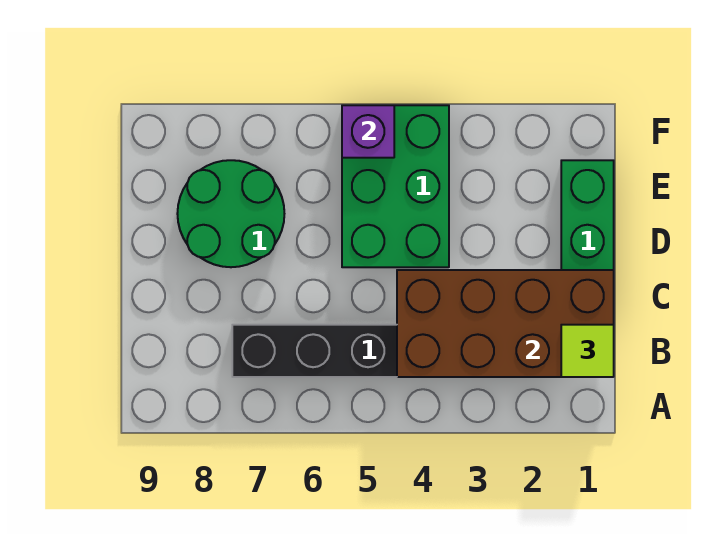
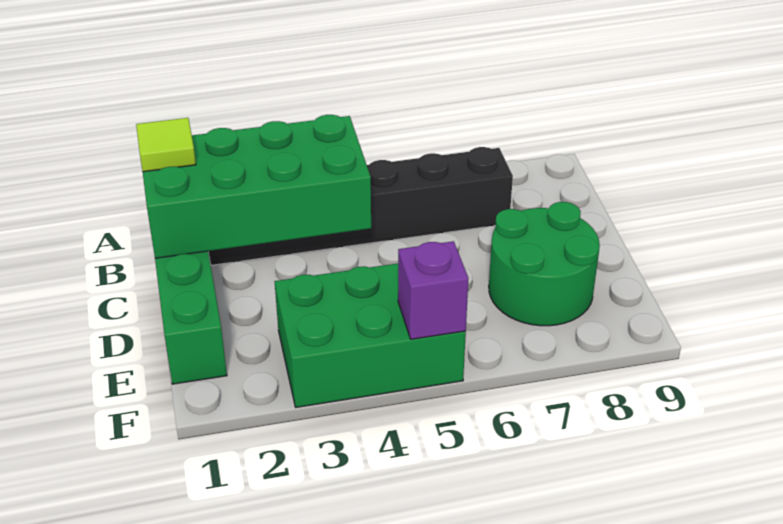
brown brick B1:C4 level 2 -> green brick B1:C4 level 2
green brick D4:F5 level 1 -> green brick E3:F5 level 1

